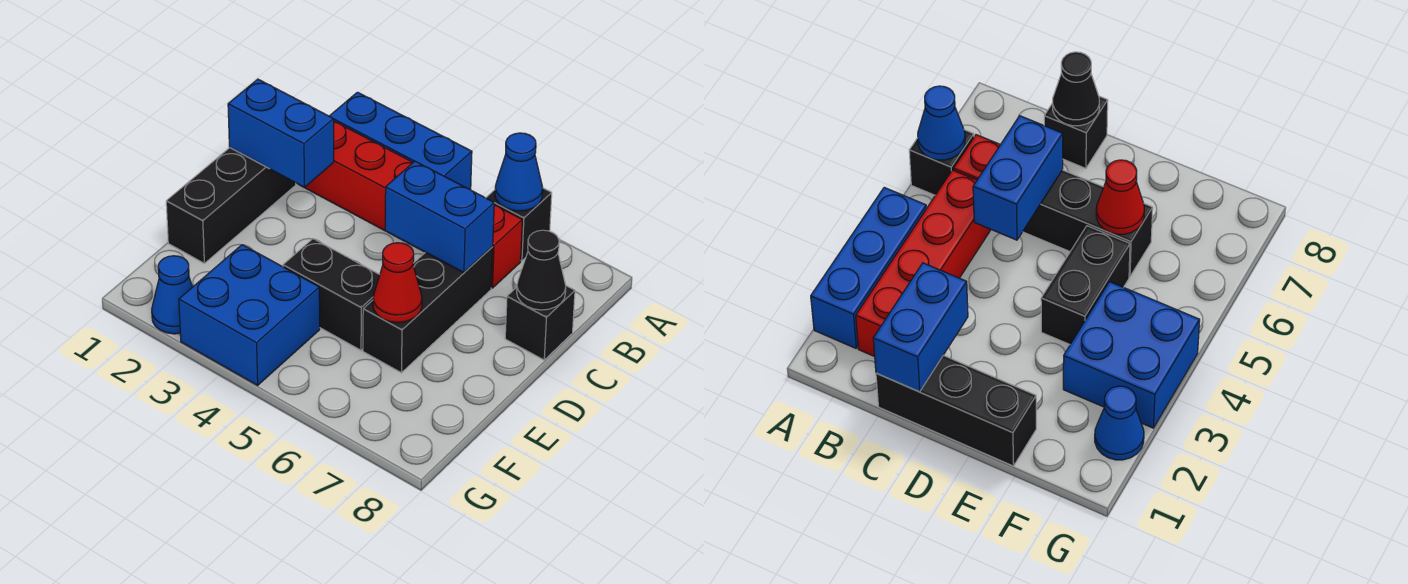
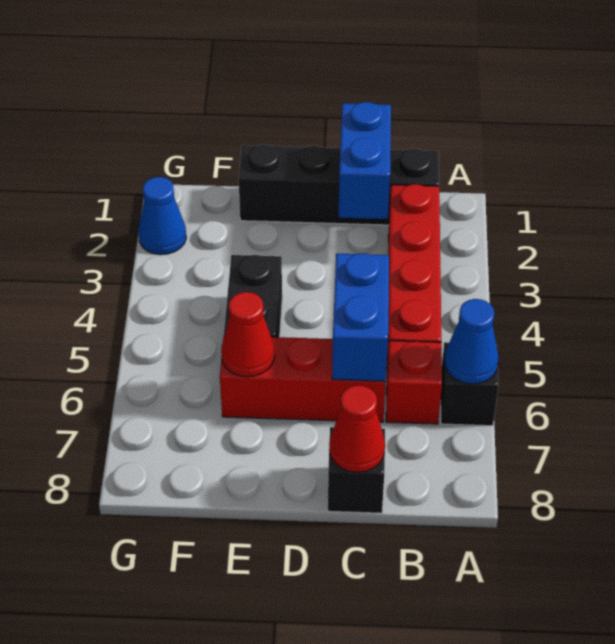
blue brick A2:A4 level 1 -> none
black brick C1:E1 level 1 -> black brick B1:E1 level 1
black brick C6:E6 level 1 -> red brick C6:E6 level 1
black cone C8 level 2 -> red cone C8 level 2
blue brick F3:G4 level 1 -> none

